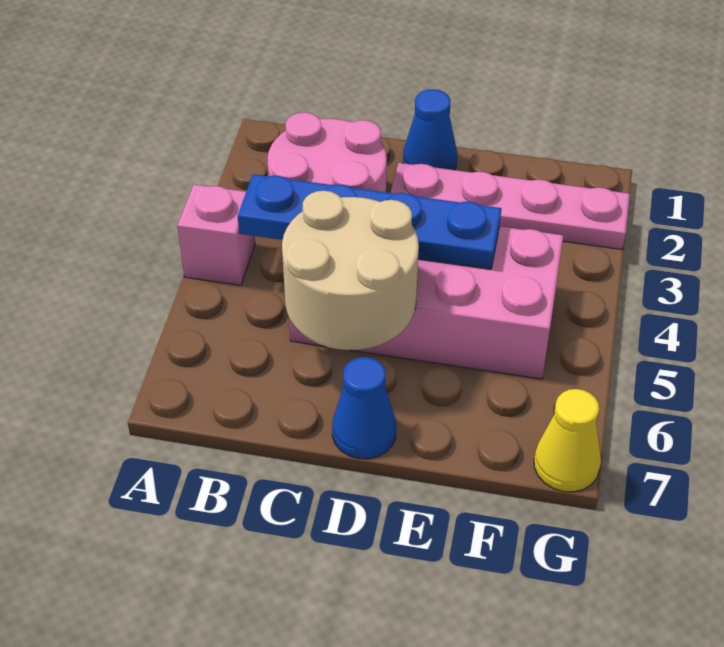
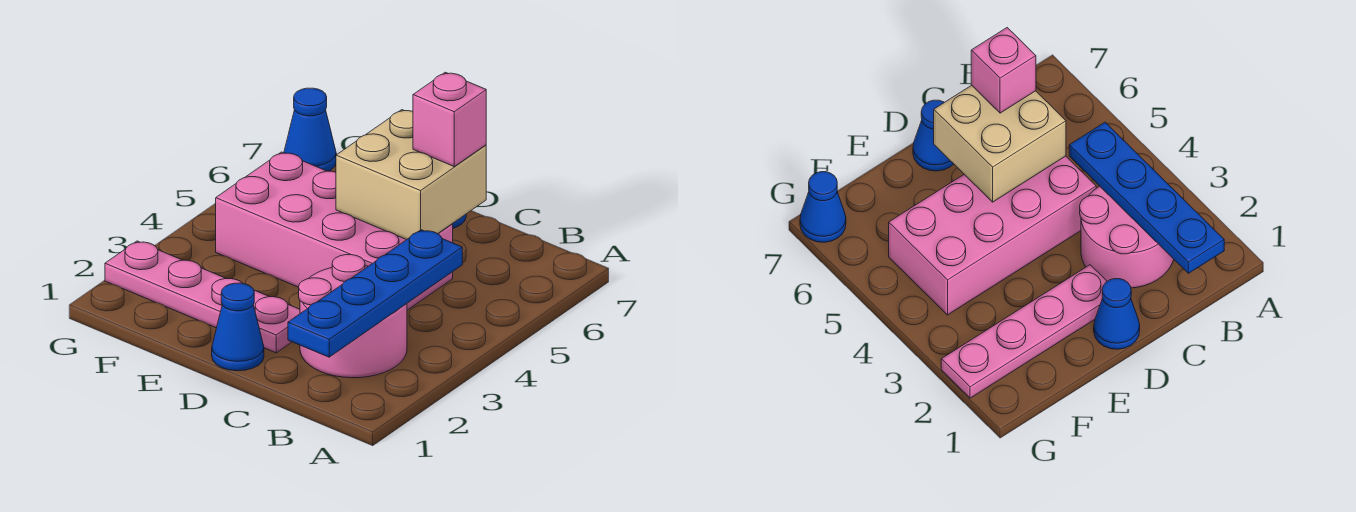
pink brick A4 level 1 -> pink brick C6 level 3
blue plate B4:E4 level 2 -> blue plate B1:B4 level 2
tan round brick C5:D6 level 2 -> tan brick C5:D6 level 2
yellow cone G7 level 1 -> blue cone G7 level 1

